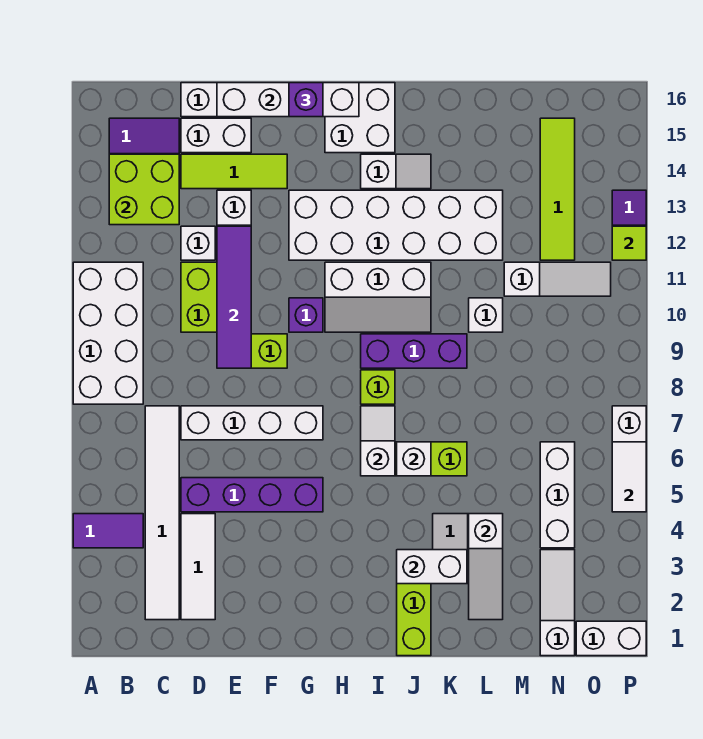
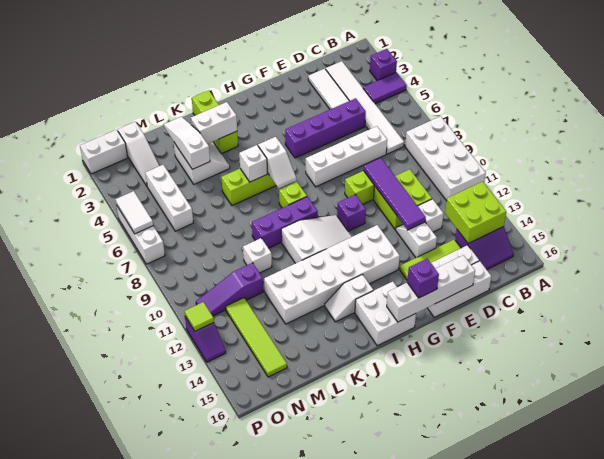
none -> purple brick A3 level 1
white slope H10:J11 level 1 top 11 -> white slope H10:J11 level 1 top J
white slope M11:O11 level 1 top M -> purple slope M11:O11 level 1 top M

